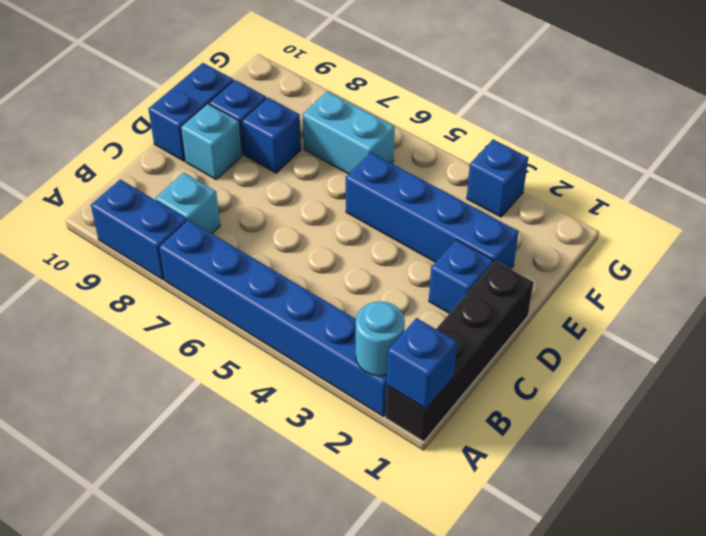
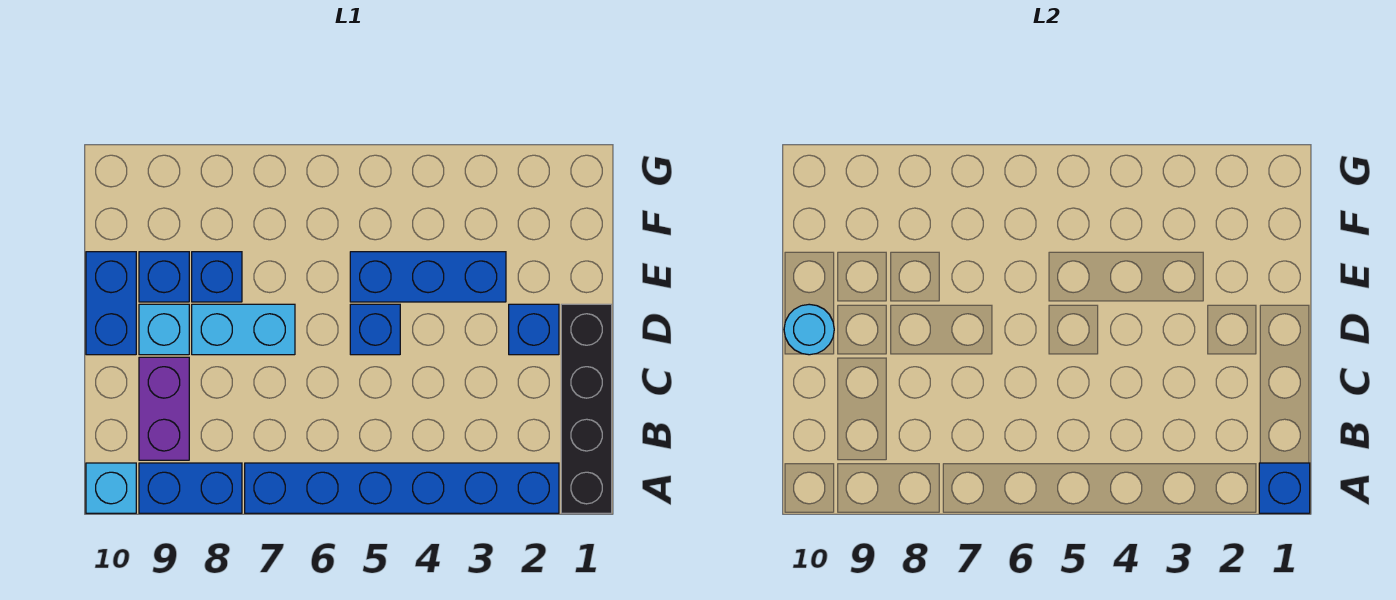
cyan round brick A2 level 2 -> cyan round brick D10 level 2
cyan brick B8 level 1 -> cyan brick A10 level 1
none -> purple brick B9:C9 level 1
blue brick E2:E5 level 1 -> blue brick E3:E5 level 1
cyan brick F6:F7 level 1 -> cyan brick D7:D8 level 1
blue brick G3 level 1 -> blue brick D5 level 1

